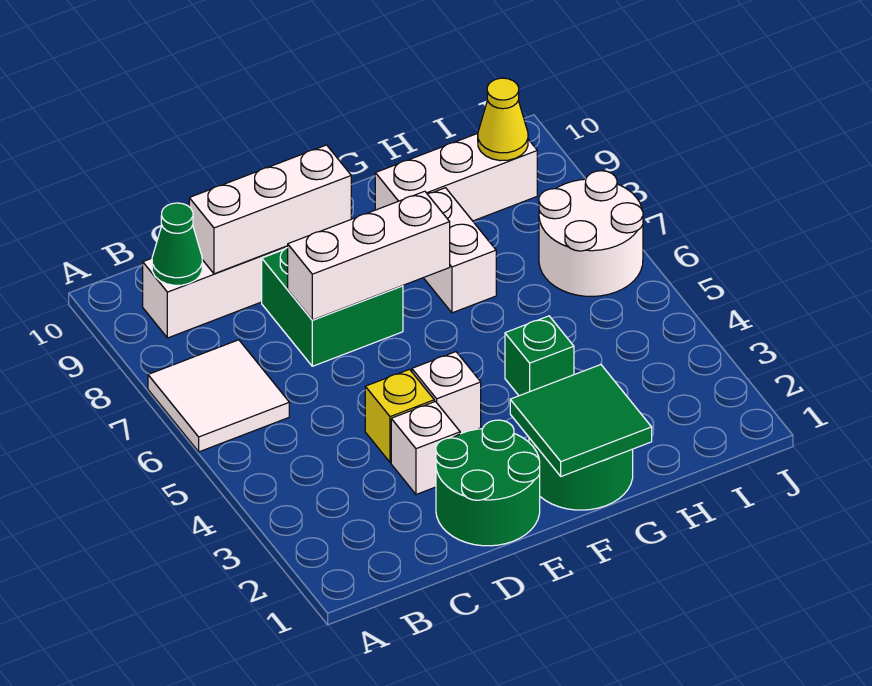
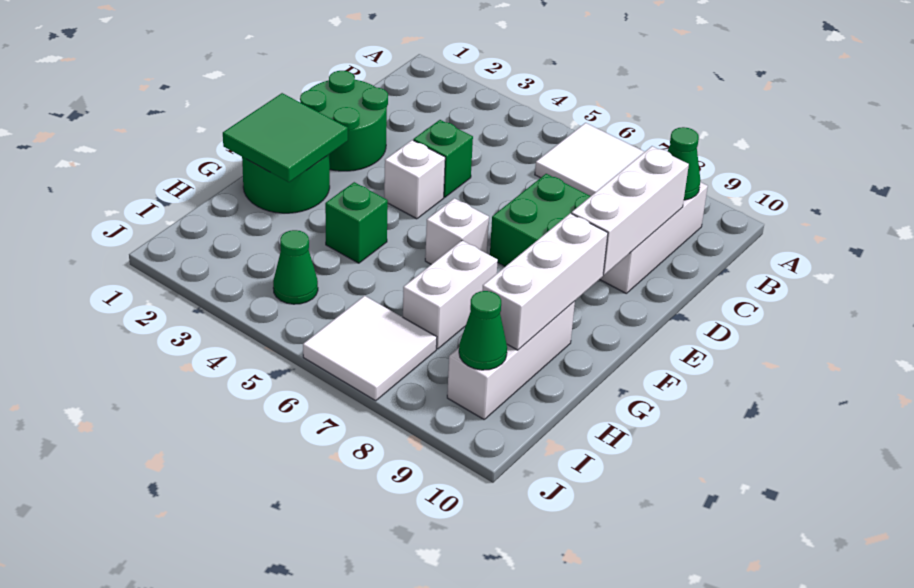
white brick D3 level 1 -> white brick F6 level 1
yellow brick D4 level 1 -> green brick D4 level 1
white brick D7:F7 level 2 -> white brick F9:H9 level 2
white brick G7:G8 level 1 -> white brick G7:H7 level 1
none -> green cone I4 level 1
white round brick I6:J7 level 1 -> white tile I6:J7 level 1
yellow cone I9 level 2 -> green cone I9 level 2

